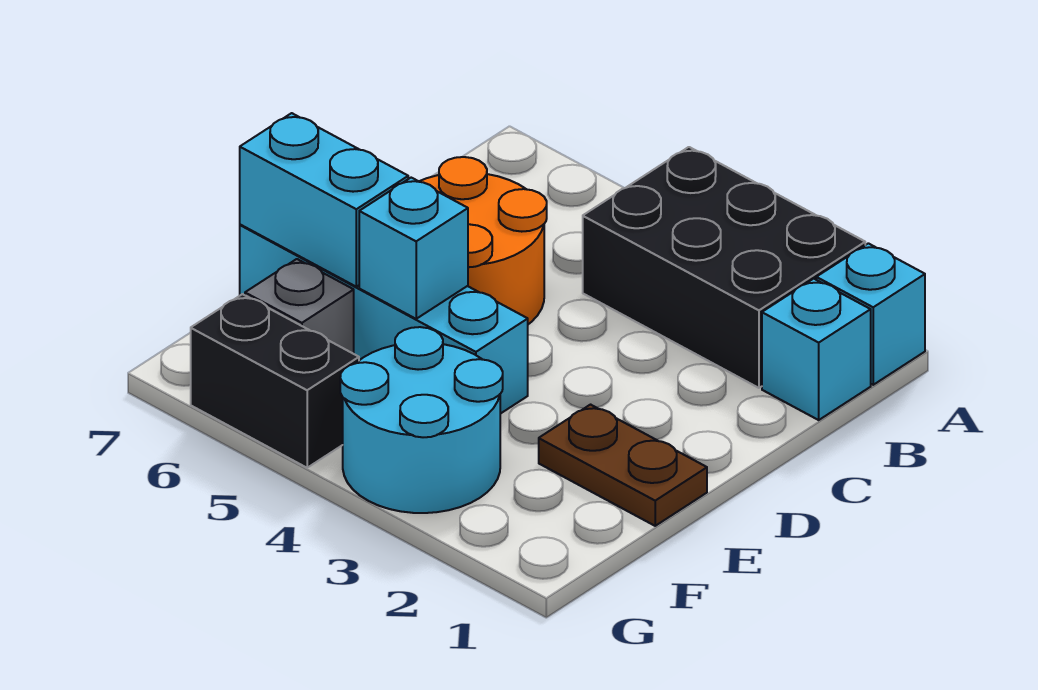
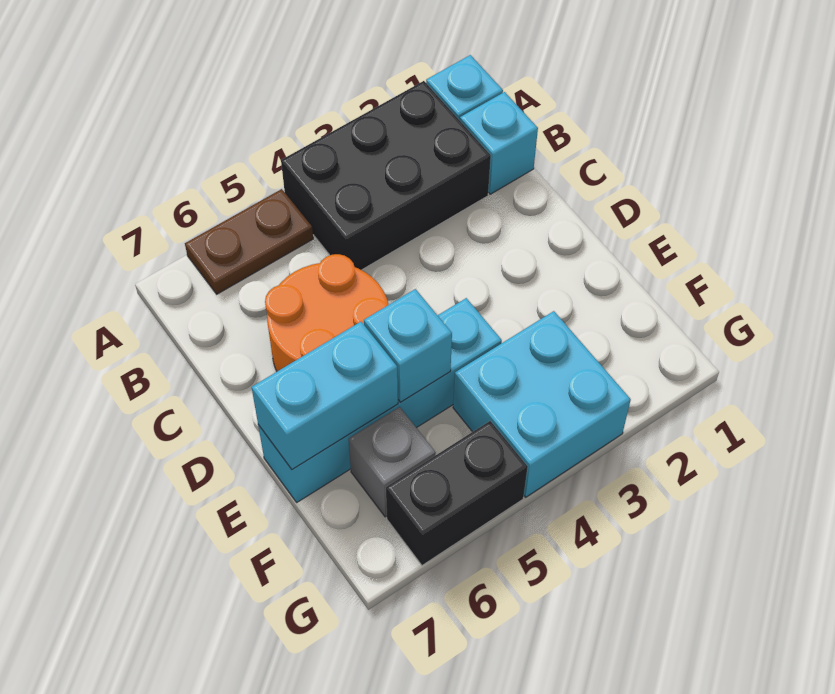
brown plate E1:E2 level 1 -> brown plate A5:A6 level 1
cyan round brick F3:G4 level 1 -> cyan brick F3:G4 level 1

